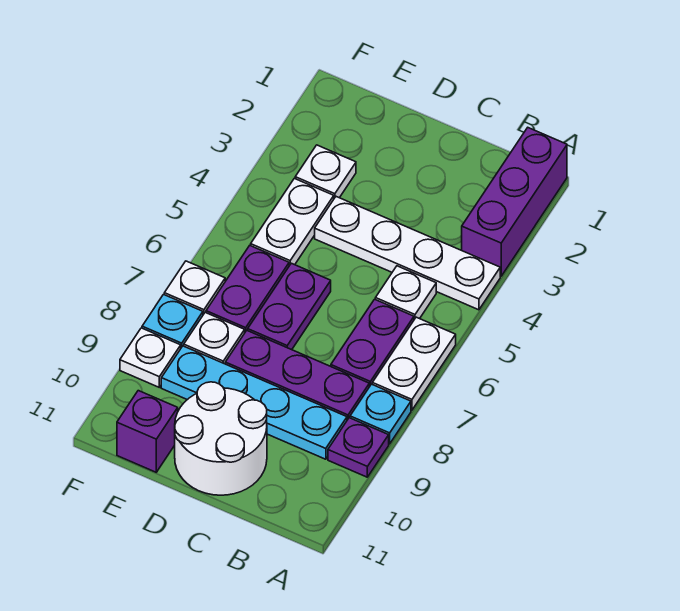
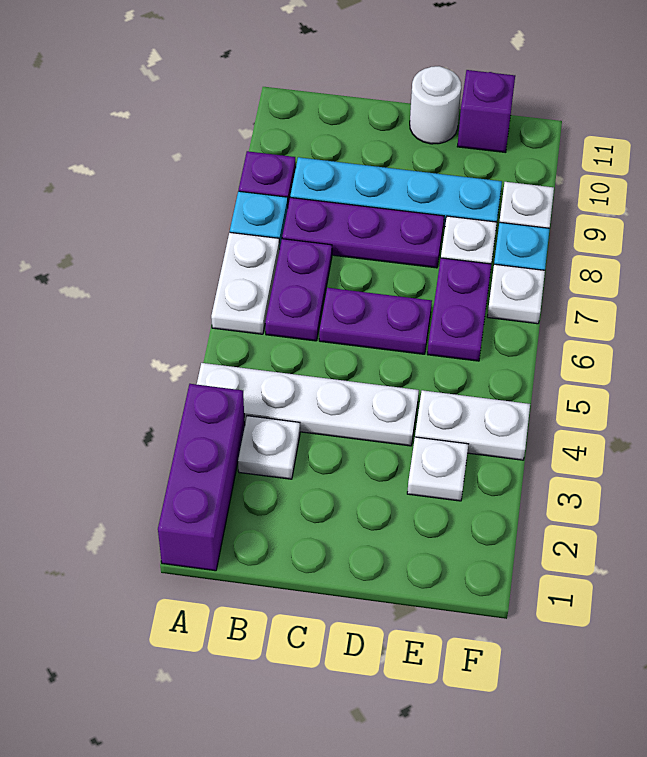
white plate B5 level 1 -> white plate B3 level 1
white round brick C10:D11 level 1 -> white round brick D11 level 1
purple plate D6:D7 level 1 -> purple plate C6:D6 level 1
white plate E4:E5 level 1 -> white plate E4:F4 level 1

